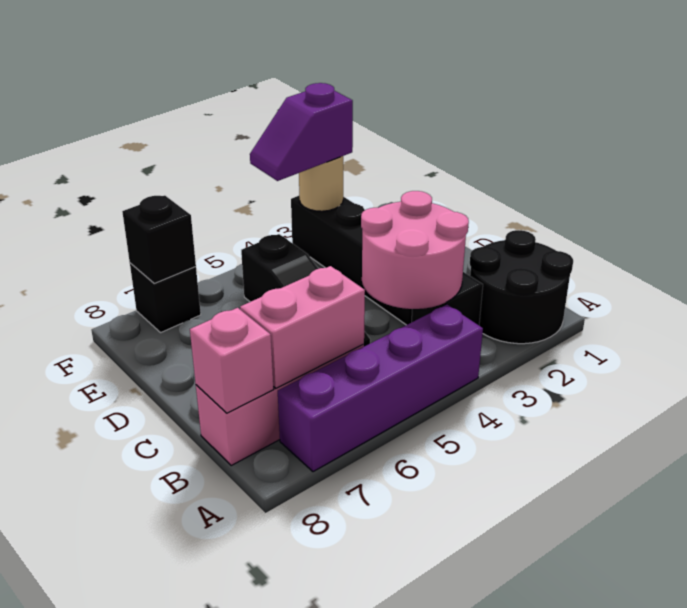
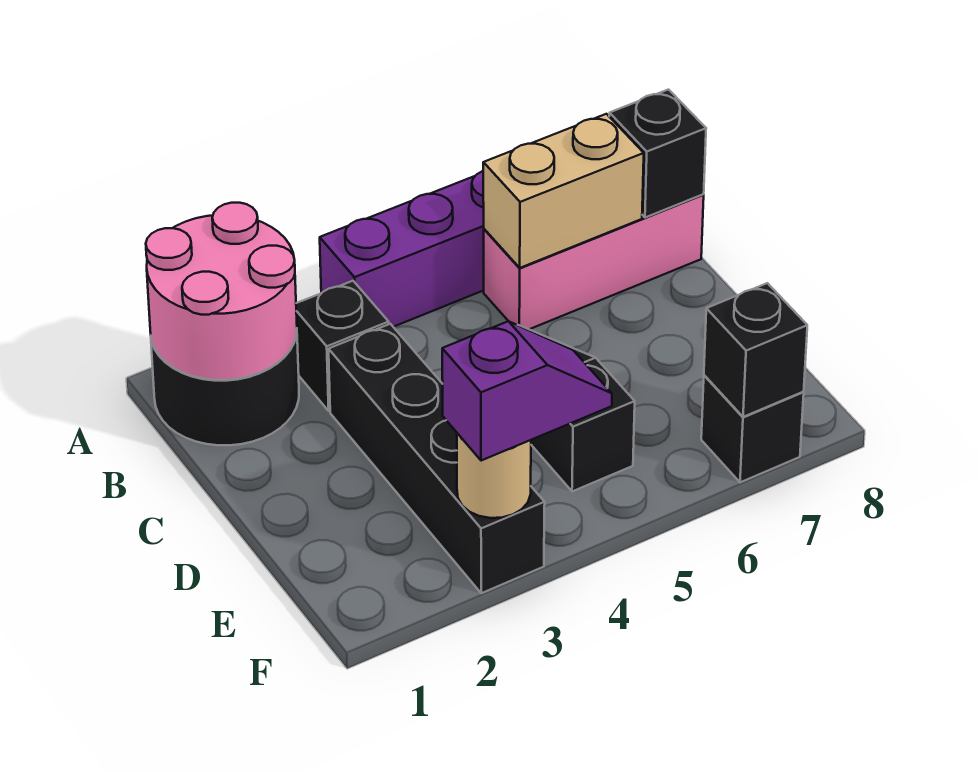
pink round brick B3:C4 level 2 -> pink round brick A1:B2 level 2
pink brick B6:B7 level 2 -> tan brick B6:B7 level 2
pink brick B8 level 2 -> black brick B8 level 2

